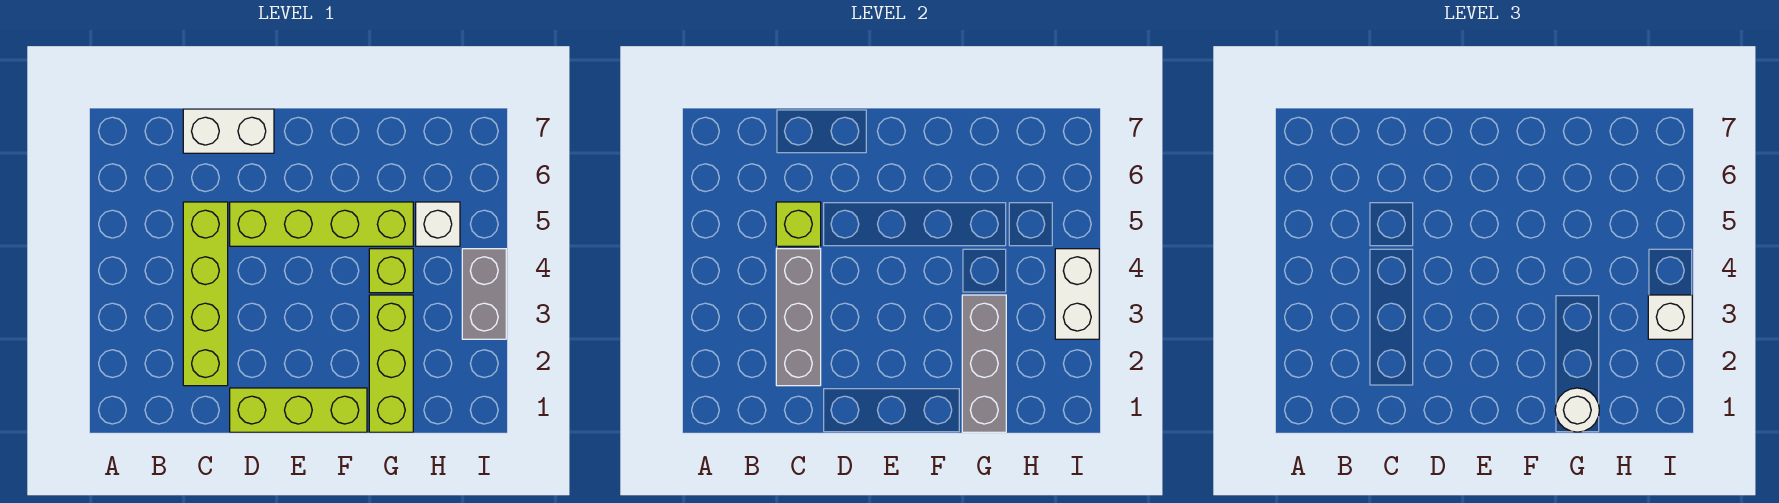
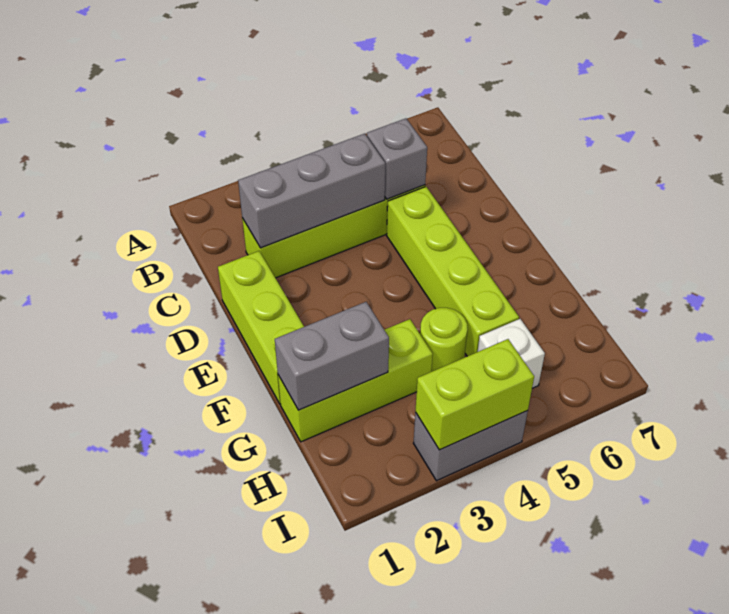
lime brick C5 level 2 -> grey brick C5 level 2
white brick C7:D7 level 1 -> none
grey brick G1:G3 level 2 -> grey brick G1:G2 level 2
white round brick G1 level 3 -> none
lime brick G4 level 1 -> lime round brick G4 level 1
white brick I3:I4 level 2 -> lime brick I3:I4 level 2
white brick I3 level 3 -> none

